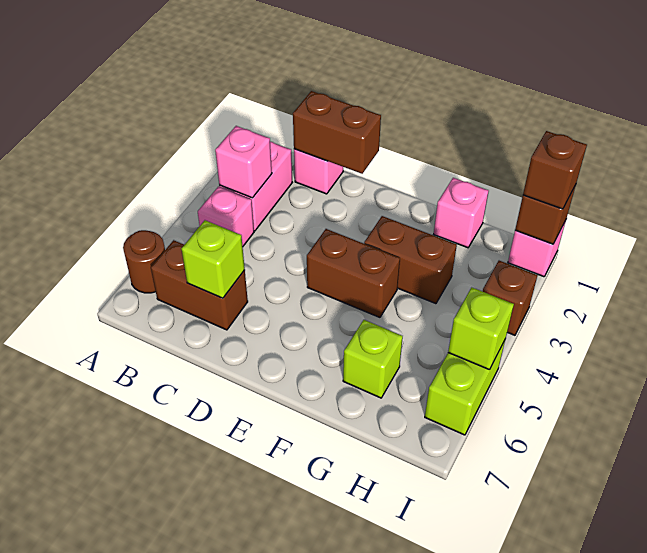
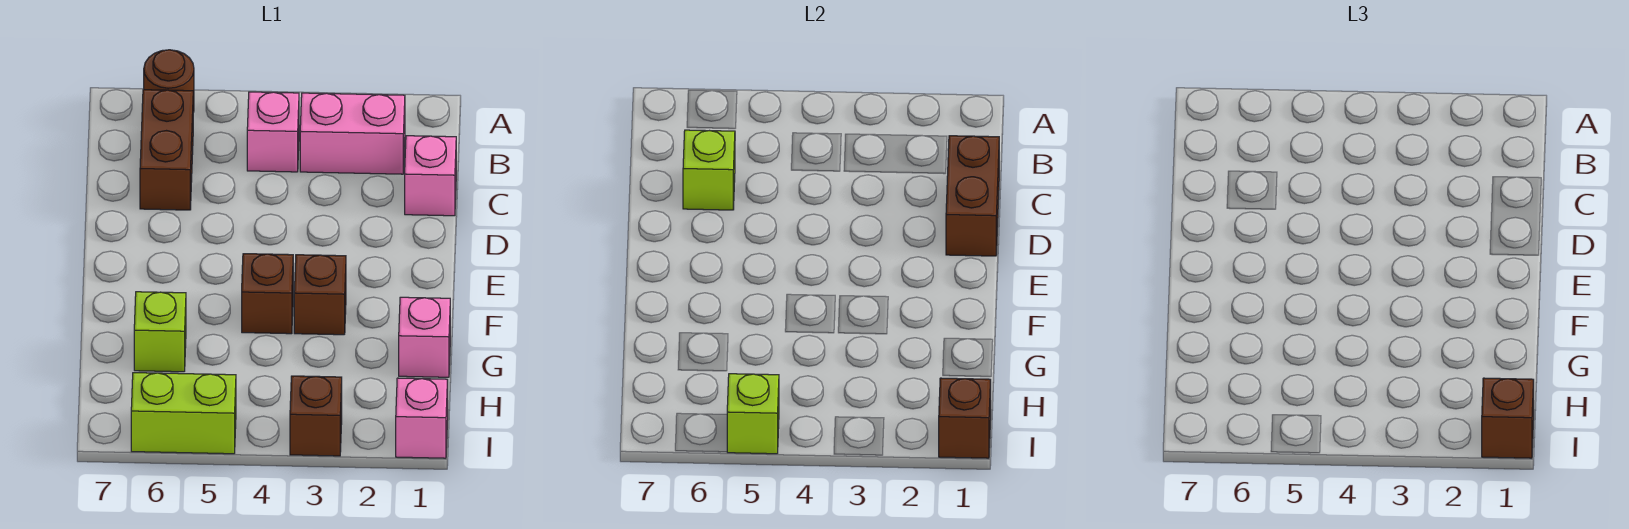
pink brick B3 level 2 -> none
brown brick E4:F4 level 1 -> brown brick F4 level 1
brown brick F3:G3 level 1 -> brown brick F3 level 1

